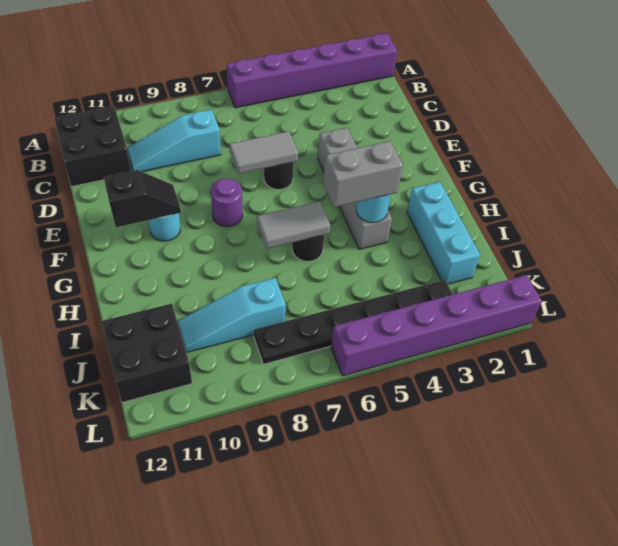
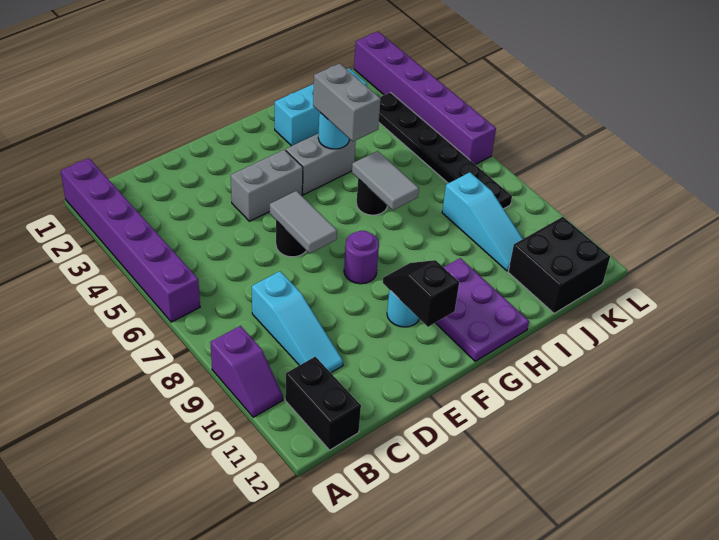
none -> purple slope A9:A10 level 1 top 9
black brick B11:C12 level 1 -> black brick B11:B12 level 1
none -> purple plate G10:H12 level 1

